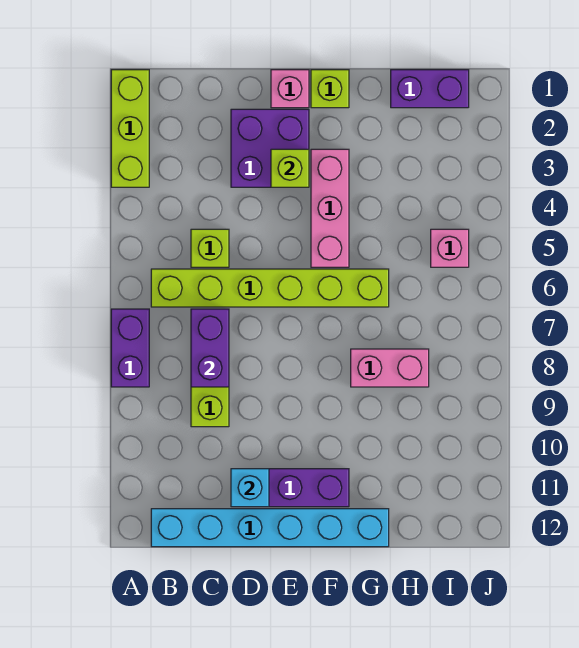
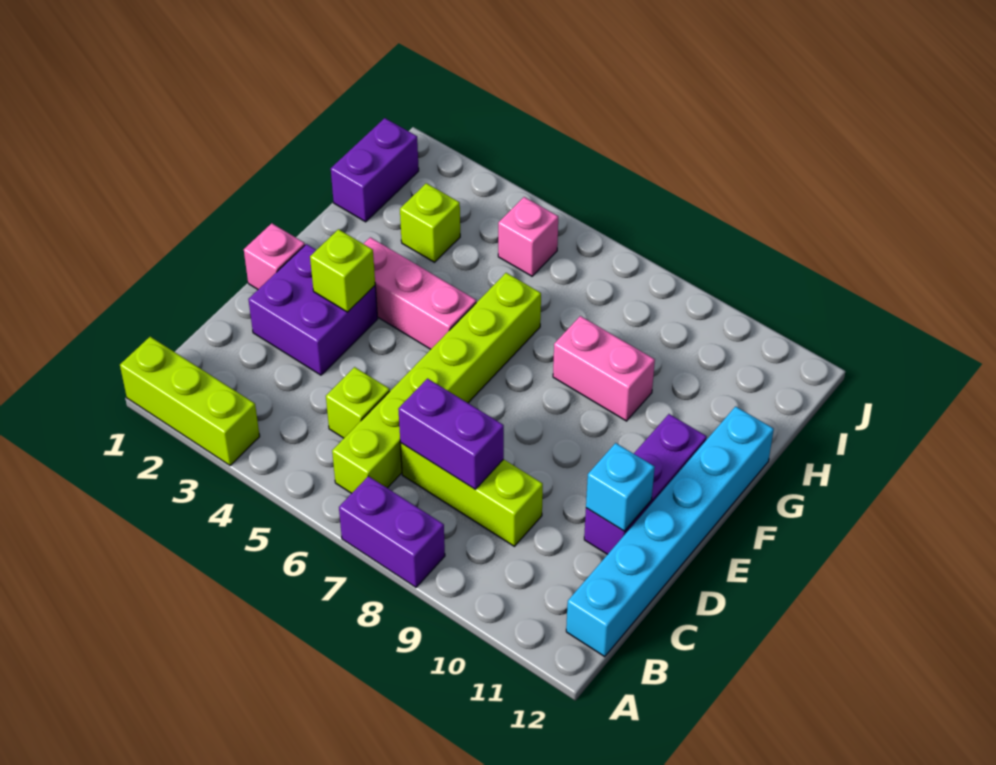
lime brick F1 level 1 -> lime brick H3 level 1
pink brick G8:H8 level 1 -> pink brick G8:G9 level 1

